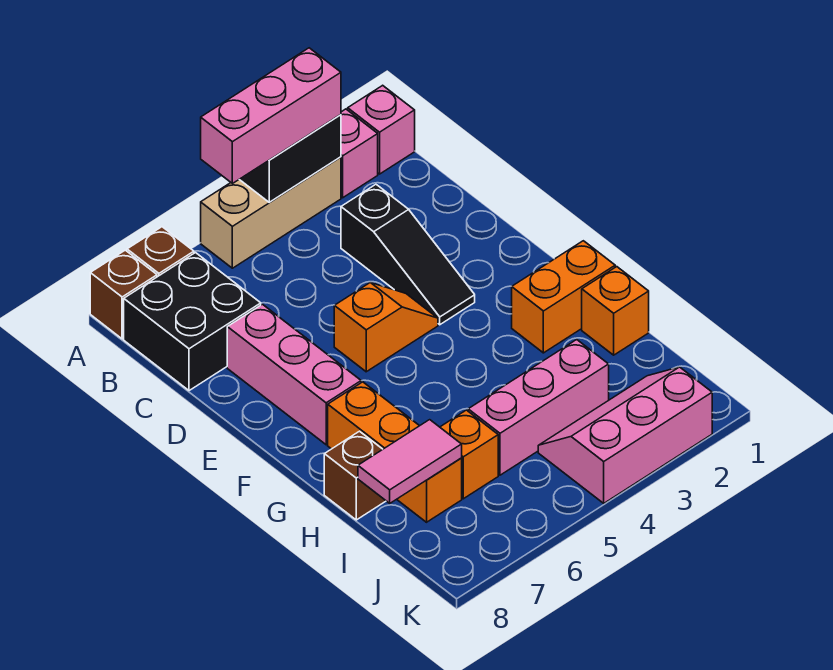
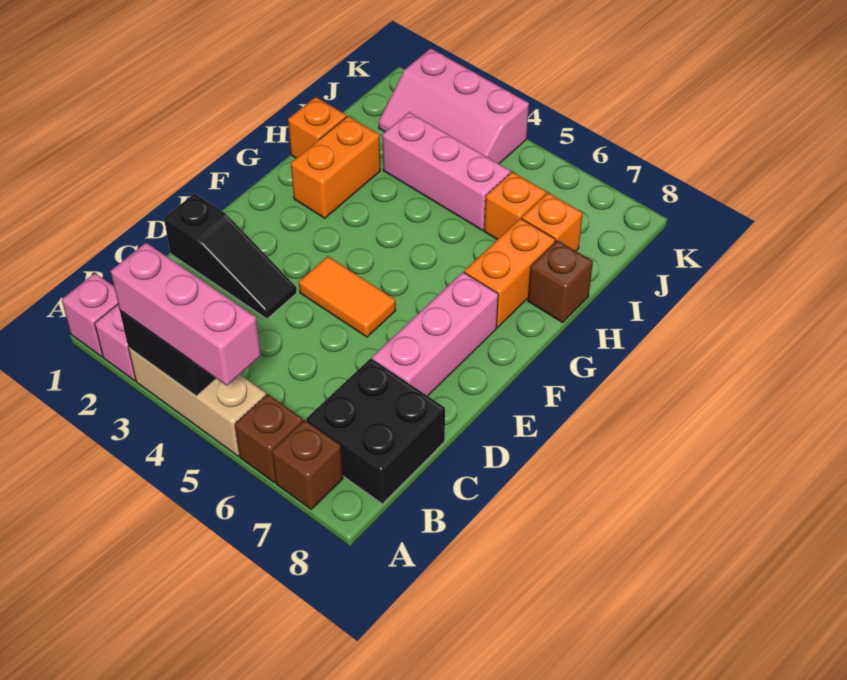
brown brick A8 level 1 -> brown brick A6 level 1
black slope C3:E3 level 1 top C -> black slope D1:D3 level 1 top 1
orange slope E4:E5 level 1 top 5 -> orange tile E4:E5 level 1
orange brick G1:G2 level 1 -> orange brick G2:H2 level 1
pink tile I7:I8 level 2 -> none

